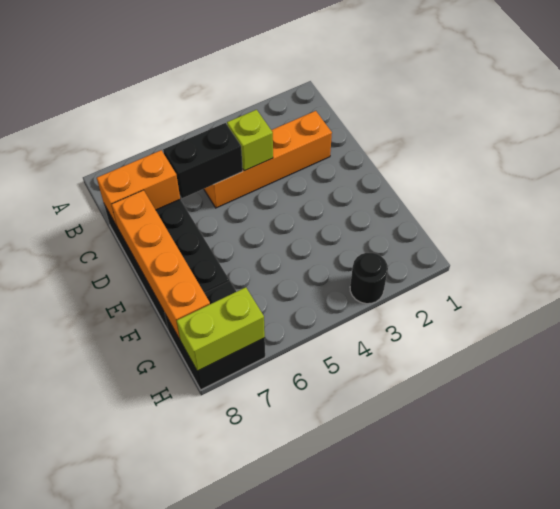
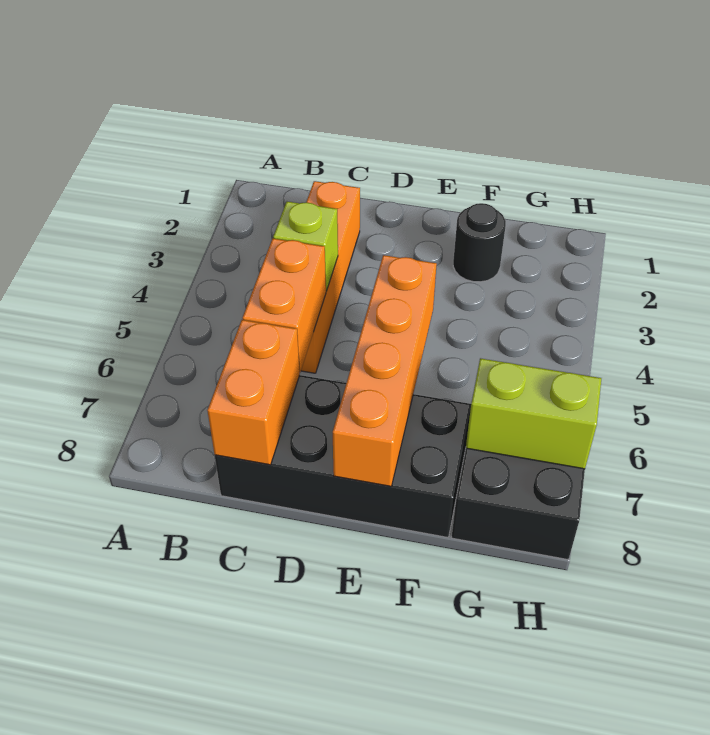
black brick C5:C6 level 2 -> orange brick C5:C6 level 2
orange brick D8:G8 level 2 -> orange brick E5:E8 level 2
black round brick H3 level 1 -> black round brick F2 level 1
lime brick H7:H8 level 2 -> lime brick G7:H7 level 2

